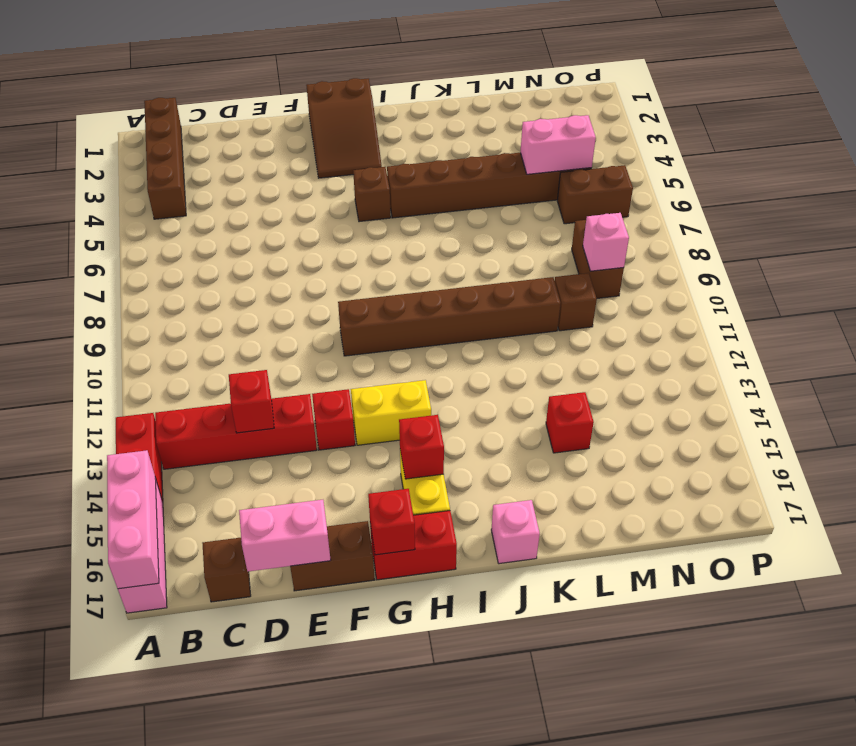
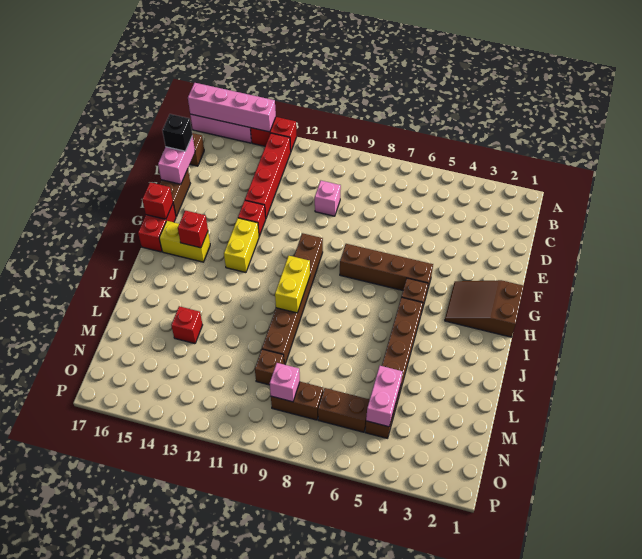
pink brick A15:A17 level 2 -> pink brick A14:A17 level 2
brown brick B1:B4 level 1 -> brown brick G5:G8 level 1
red brick D13 level 2 -> none
none -> black brick D17 level 3
none -> yellow brick I10:J10 level 2
pink brick J17 level 1 -> pink brick D10 level 1
brown brick N6:O6 level 1 -> brown brick N6:N7 level 1

